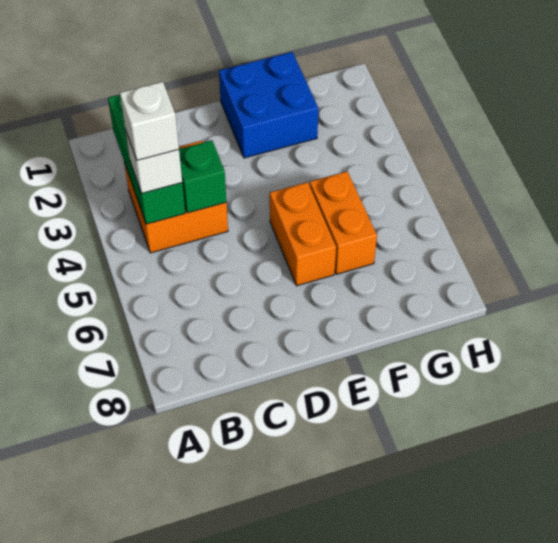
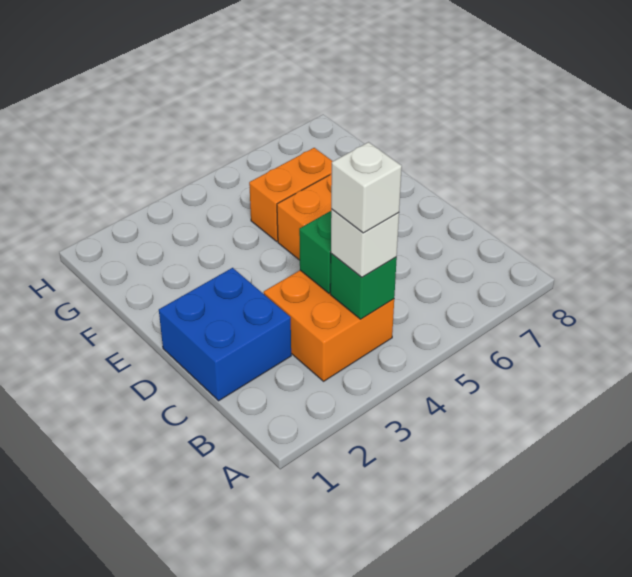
green brick B2:B4 level 2 -> green brick B4 level 2
blue brick E1:F2 level 1 -> blue brick C1:D2 level 1

